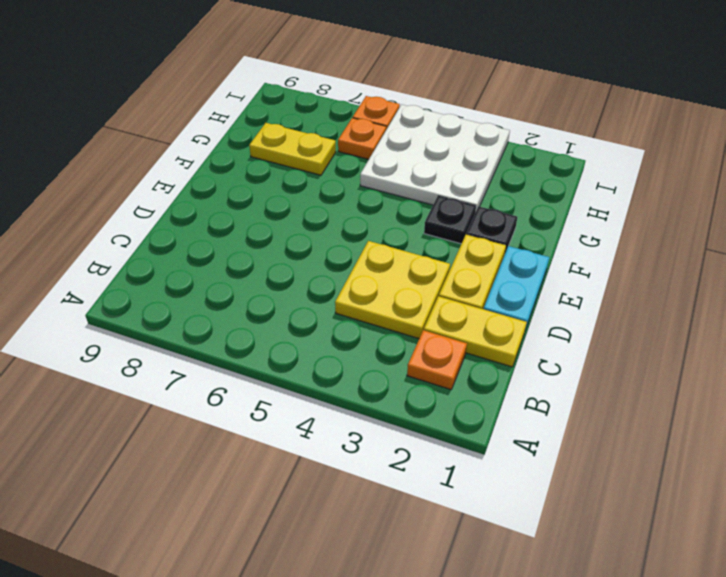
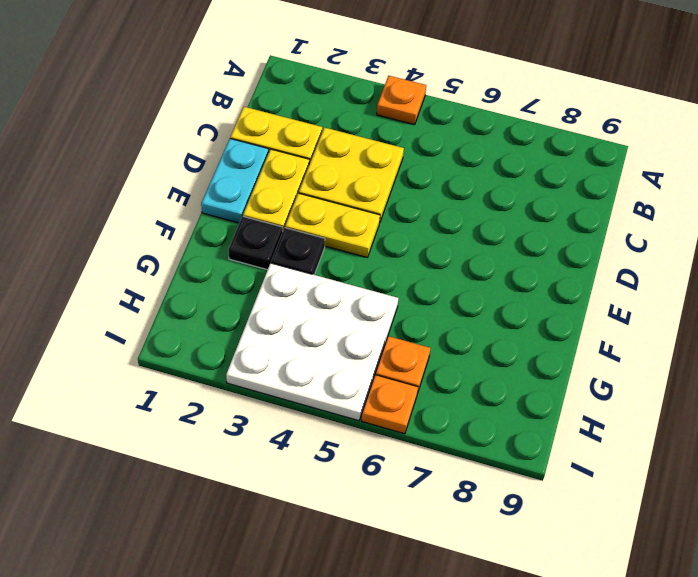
orange plate B2 level 1 -> orange plate A4 level 1
yellow plate G7:G8 level 1 -> yellow plate E3:E4 level 1

